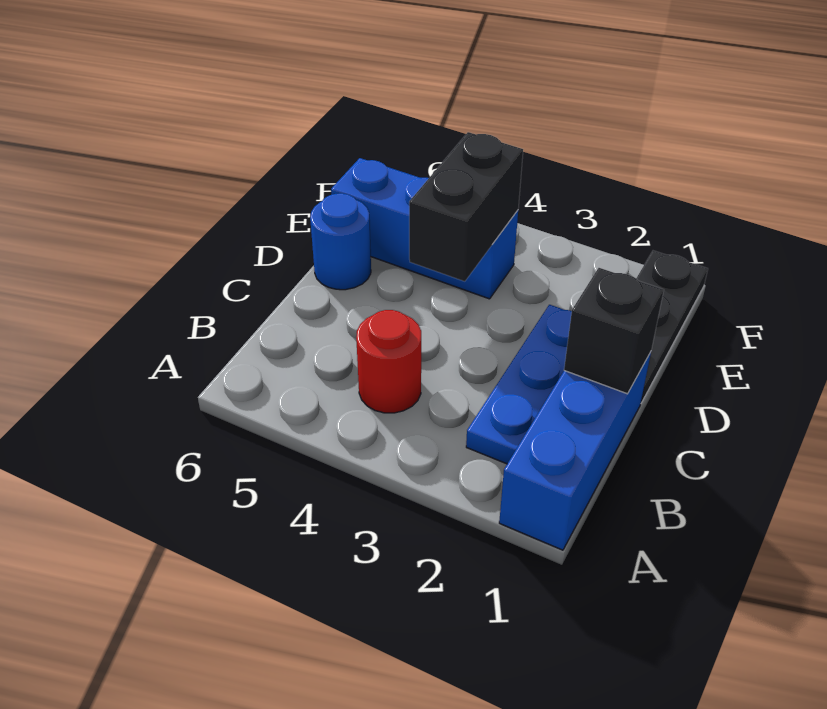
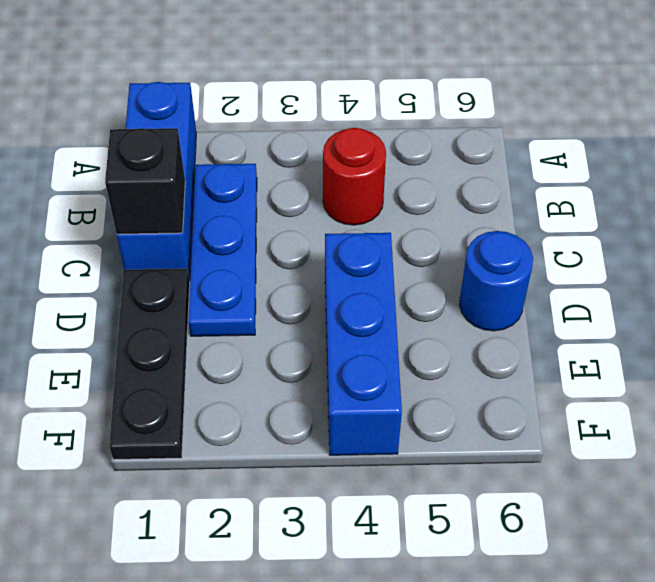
black brick D4:E4 level 2 -> none
blue brick E4:E6 level 1 -> blue brick D4:F4 level 1

